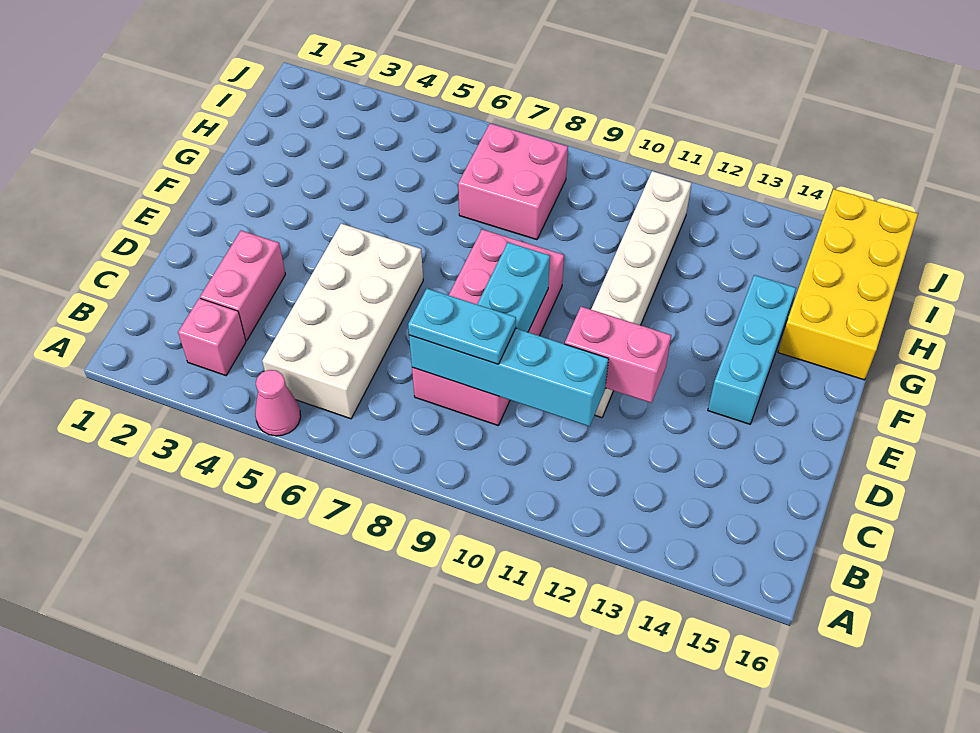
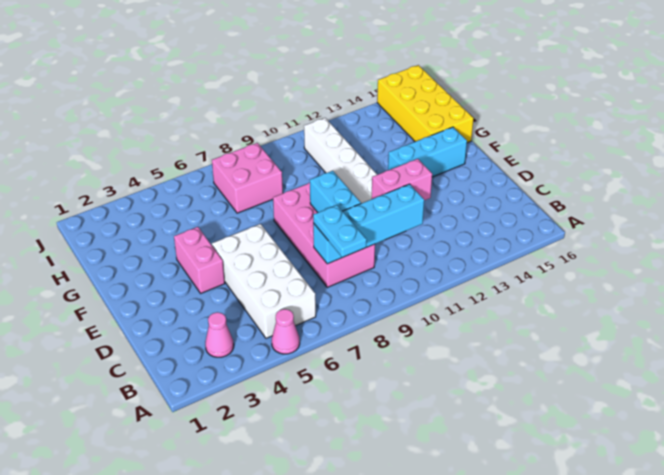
pink brick B3 level 1 -> pink cone B3 level 1
pink brick C3:D3 level 1 -> pink brick E4:F4 level 1
cyan plate C8:C9 level 3 -> cyan plate B8:C8 level 3
cyan brick E14:G14 level 1 -> cyan brick F13:F15 level 1

